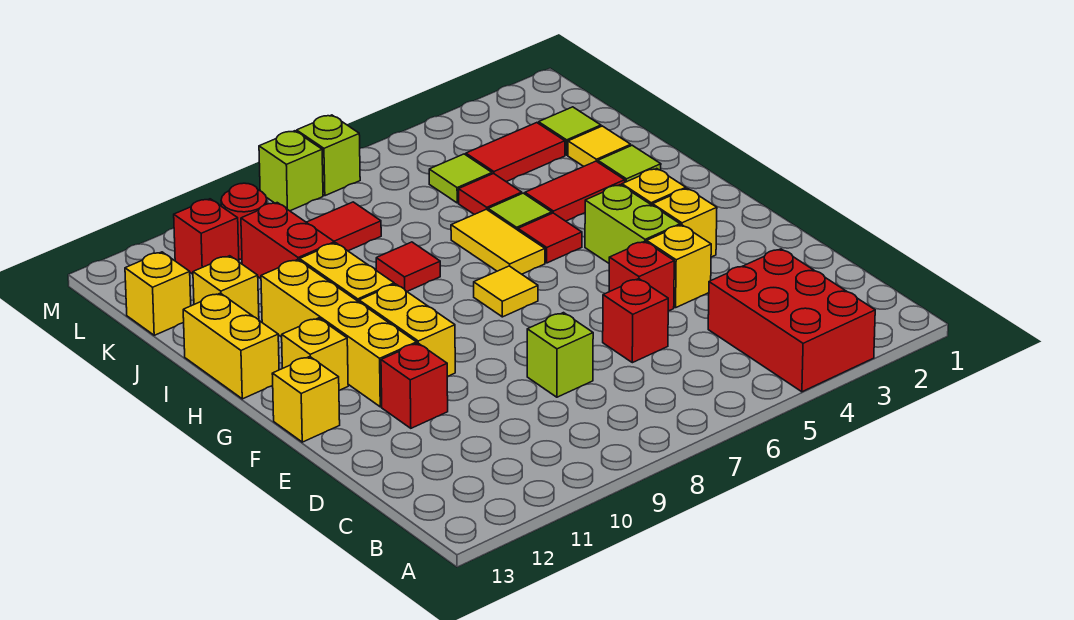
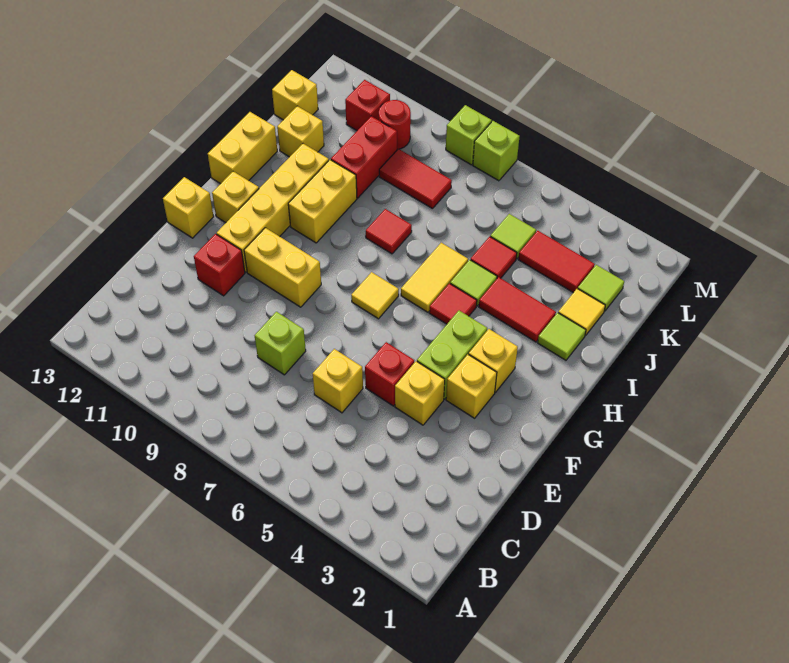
red brick A3:C4 level 1 -> none
red brick D6 level 1 -> yellow brick D6 level 1
yellow brick F10:G10 level 1 -> yellow brick F9:F10 level 1

